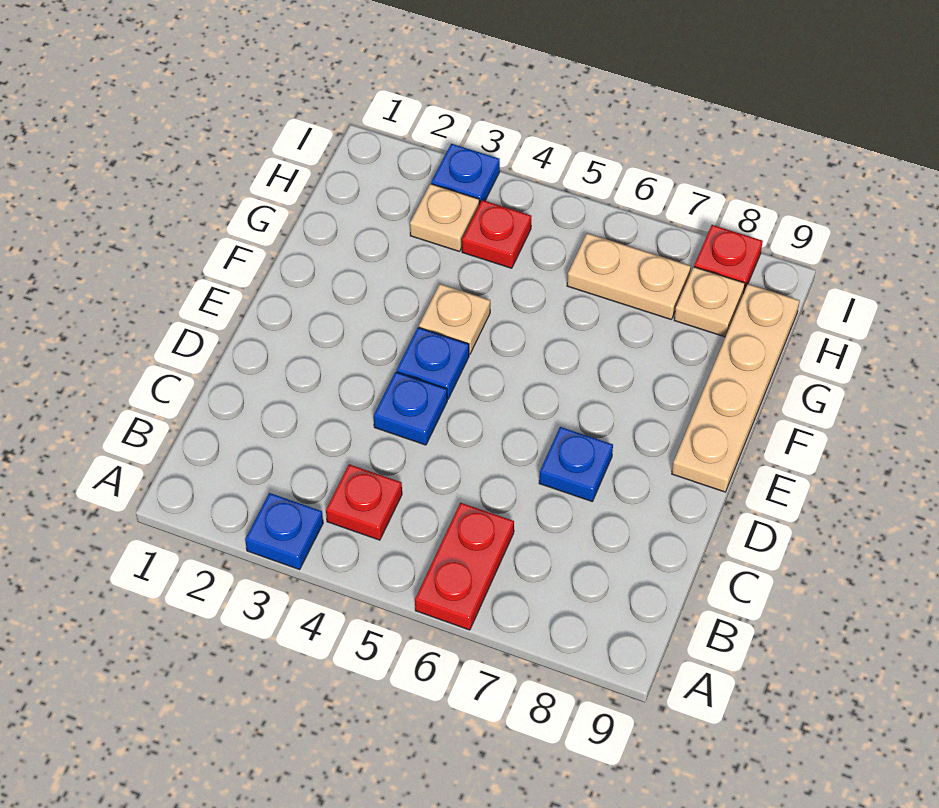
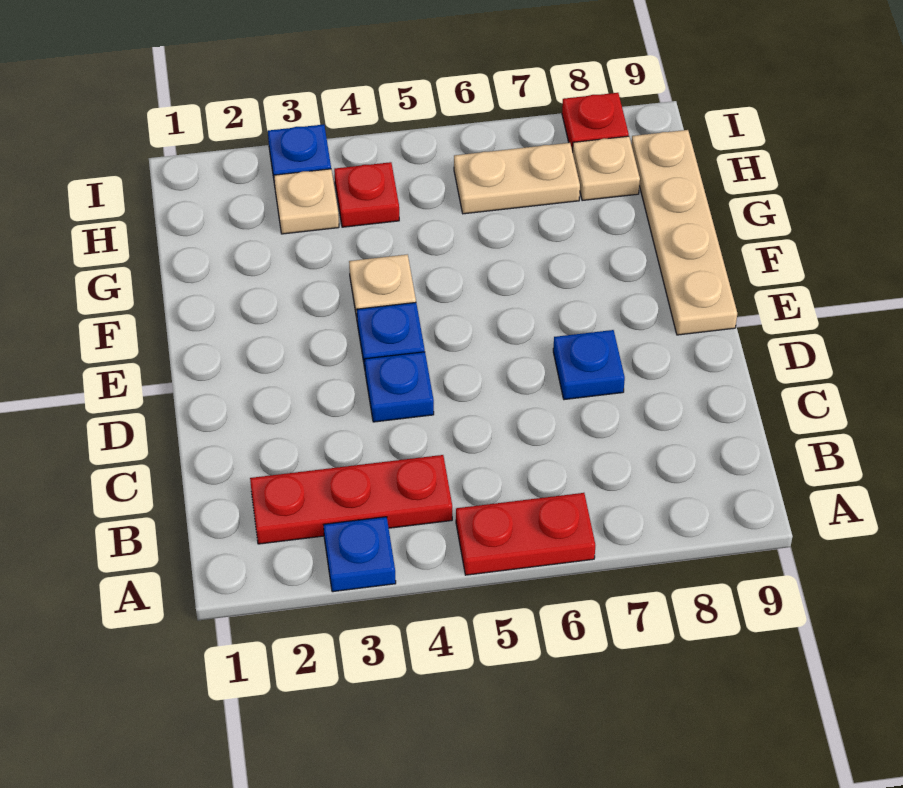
red plate A6:B6 level 1 -> red plate A5:A6 level 1
red plate B4 level 1 -> red plate B2:B4 level 1

